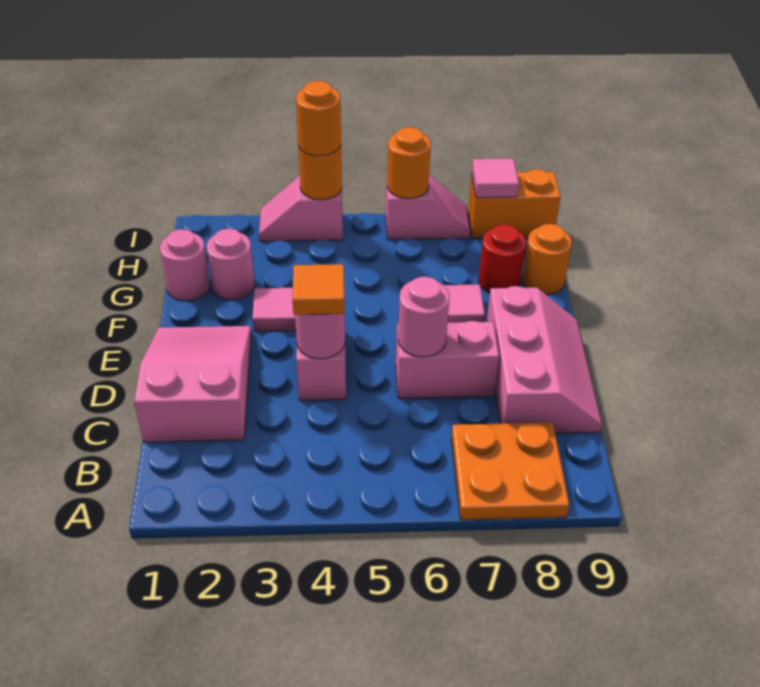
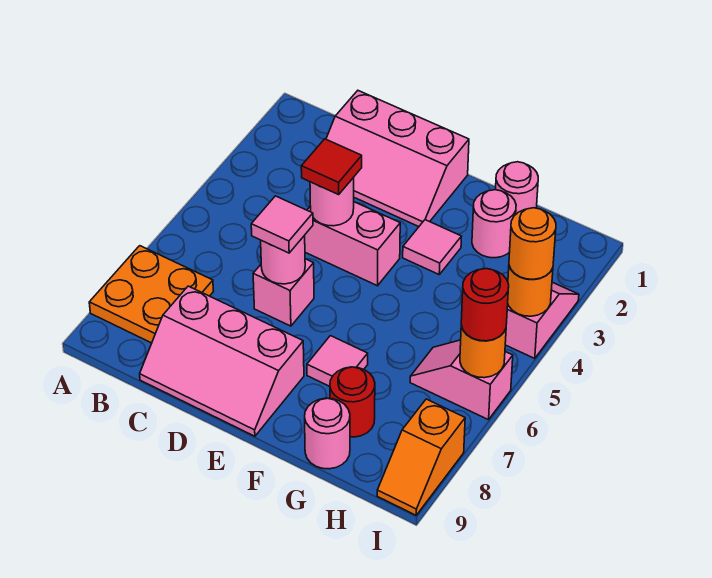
pink slope C1:E2 level 1 top C -> pink slope C1:E2 level 1 top 1
orange tile D4 level 3 -> red tile D4 level 3
pink brick D6:D7 level 1 -> pink brick D6 level 1
orange round brick G9 level 1 -> pink round brick G9 level 1
pink slope I6:I7 level 1 top 6 -> pink slope H6:I6 level 1 top I
none -> red round brick I6 level 3
orange brick I8:I9 level 1 -> orange slope I8:I9 level 1 top 8
pink tile I8 level 2 -> pink tile D6 level 3

